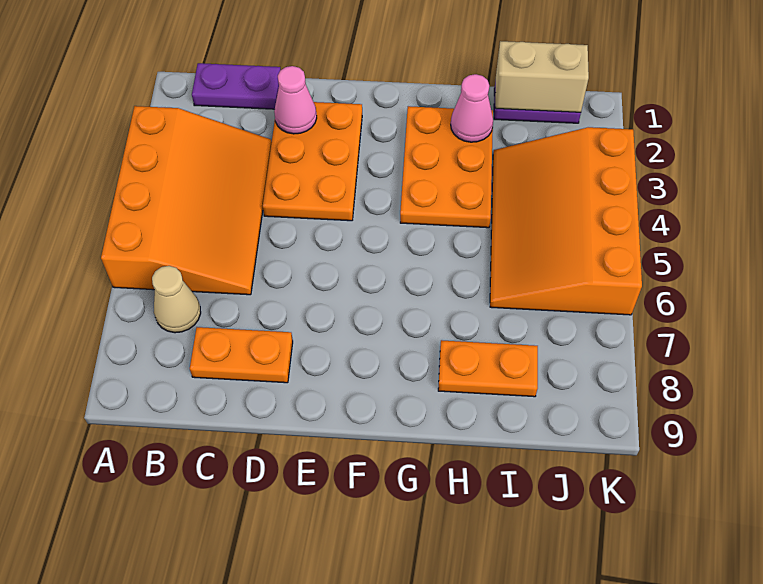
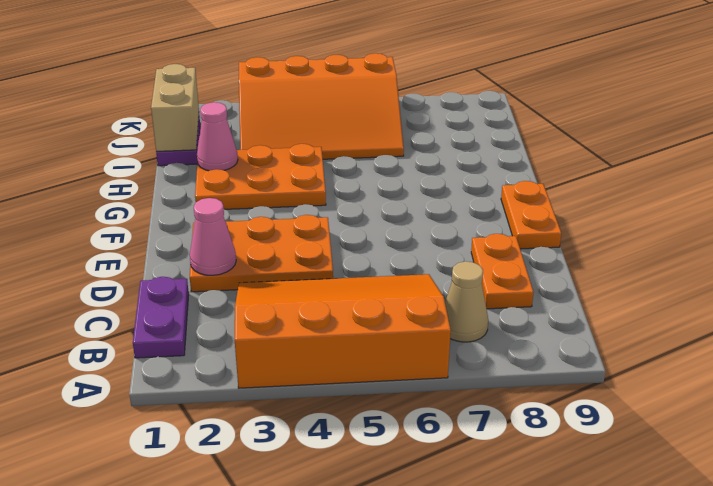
orange plate H8:I8 level 1 -> orange plate E9:F9 level 1

